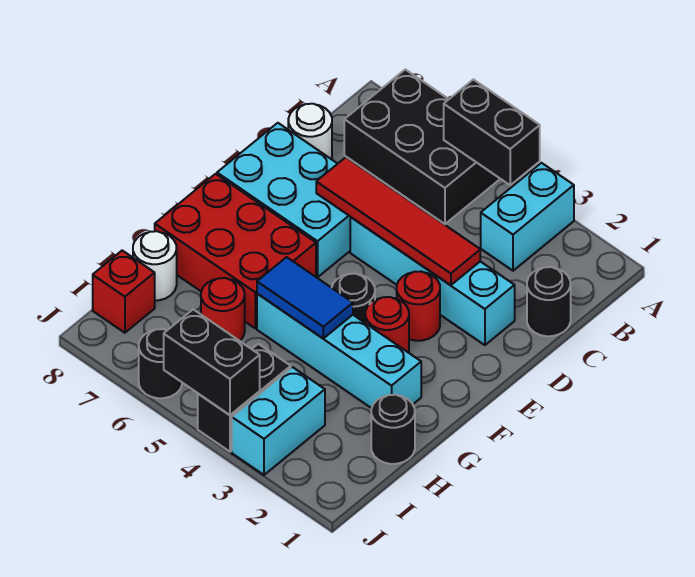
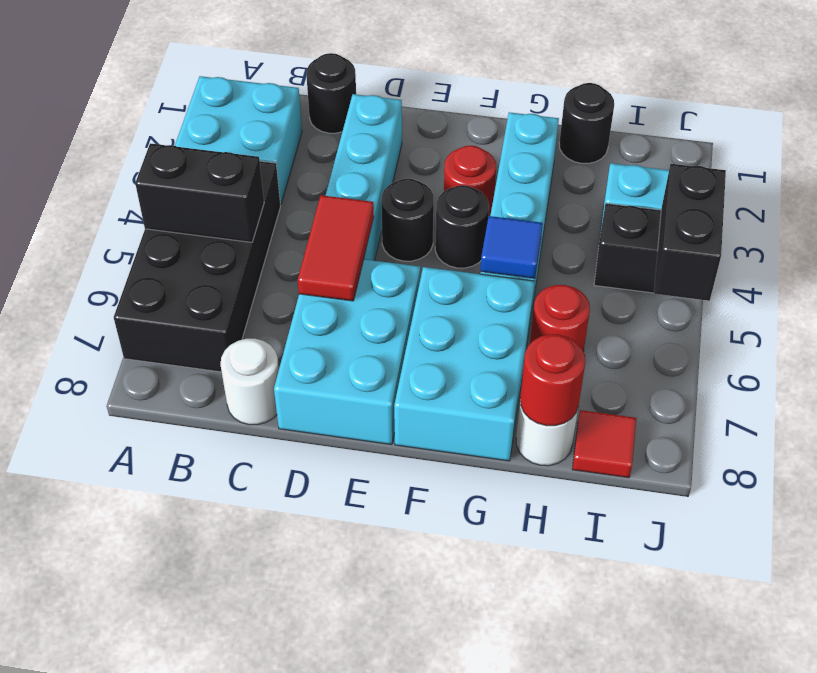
cyan brick A3:B3 level 1 -> cyan brick A2:B3 level 1
black brick A4:A5 level 2 -> black brick A5:B5 level 2
black brick A5:B7 level 1 -> black brick A4:B7 level 1
red tile D3:D6 level 2 -> red tile D5:D6 level 2
red round brick E3 level 1 -> red round brick H8 level 2
red brick F6:G8 level 1 -> cyan brick F6:G8 level 1
blue tile G4:G5 level 2 -> blue tile G5 level 2
red brick I8 level 1 -> red tile I8 level 1
black round brick J6 level 1 -> black round brick E4 level 1

